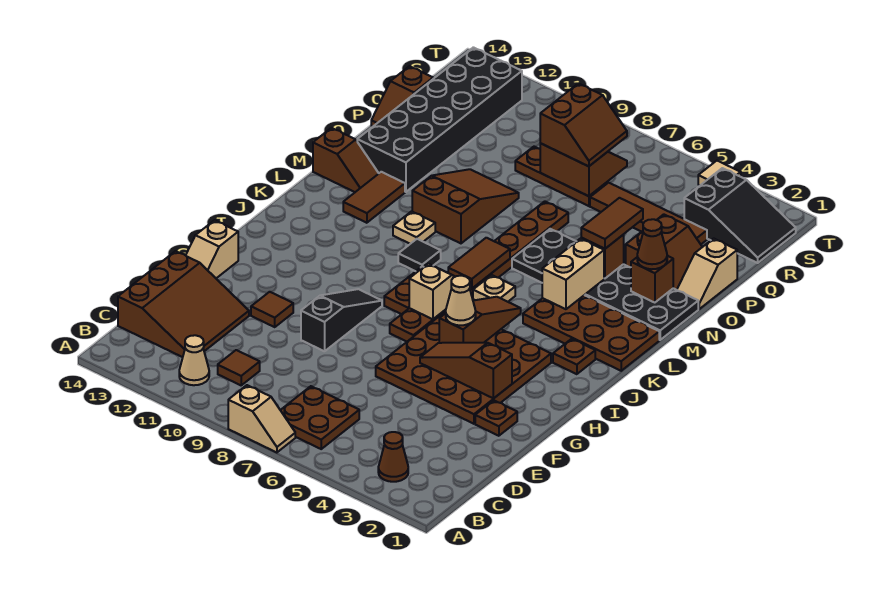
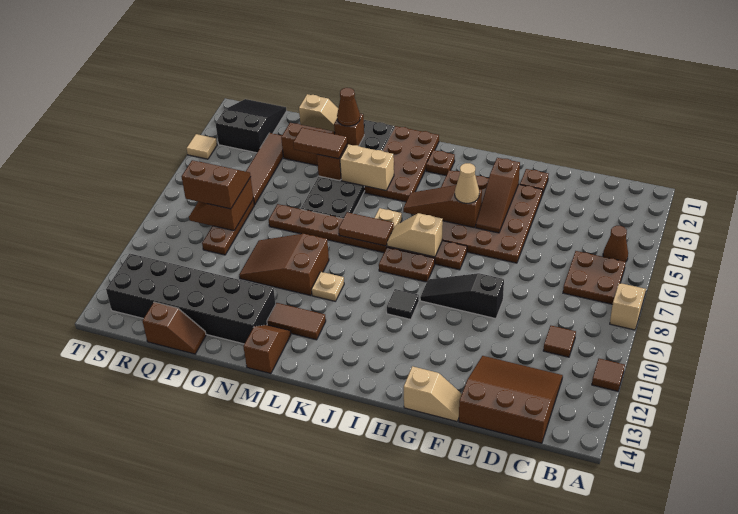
brown cone B3 level 1 -> brown cone B5 level 1
tan cone B11 level 1 -> none
brown tile F11 level 1 -> brown tile A11 level 1
black tile K9 level 1 -> black tile I10 level 1

